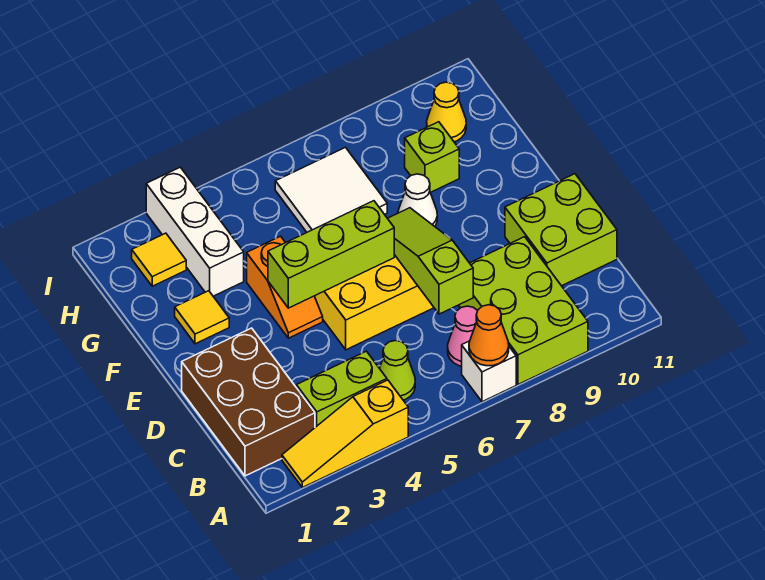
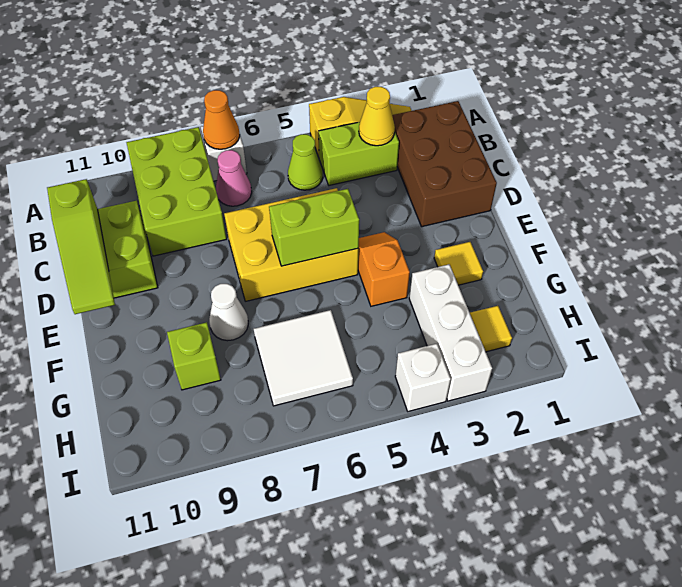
lime slope C7:E7 level 2 top C -> lime slope C11:E11 level 2 top C
lime brick E4:E6 level 2 -> lime brick E5:E6 level 2
yellow cone H10 level 1 -> yellow cone B3 level 2
none -> white brick I4 level 1

